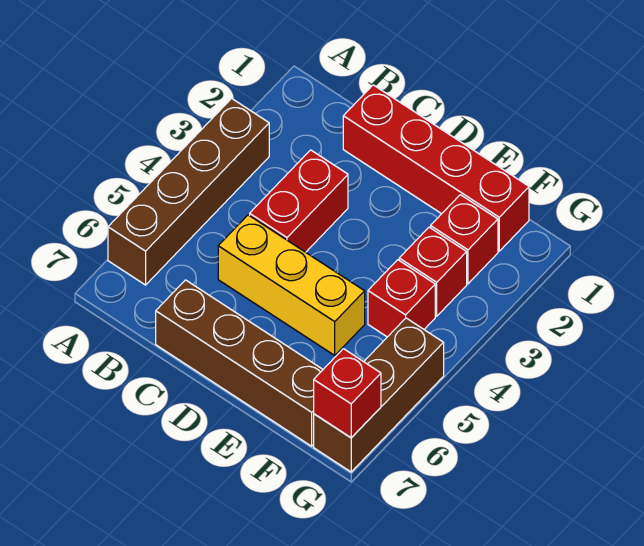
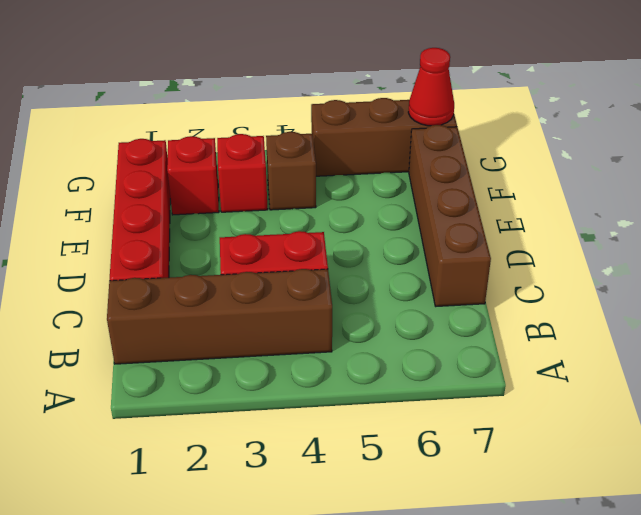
brown brick A3:A6 level 1 -> brown brick B1:B4 level 1
yellow brick C5:E5 level 1 -> none
red brick F4 level 1 -> brown brick F4 level 1
red brick G7 level 2 -> red cone G7 level 2

